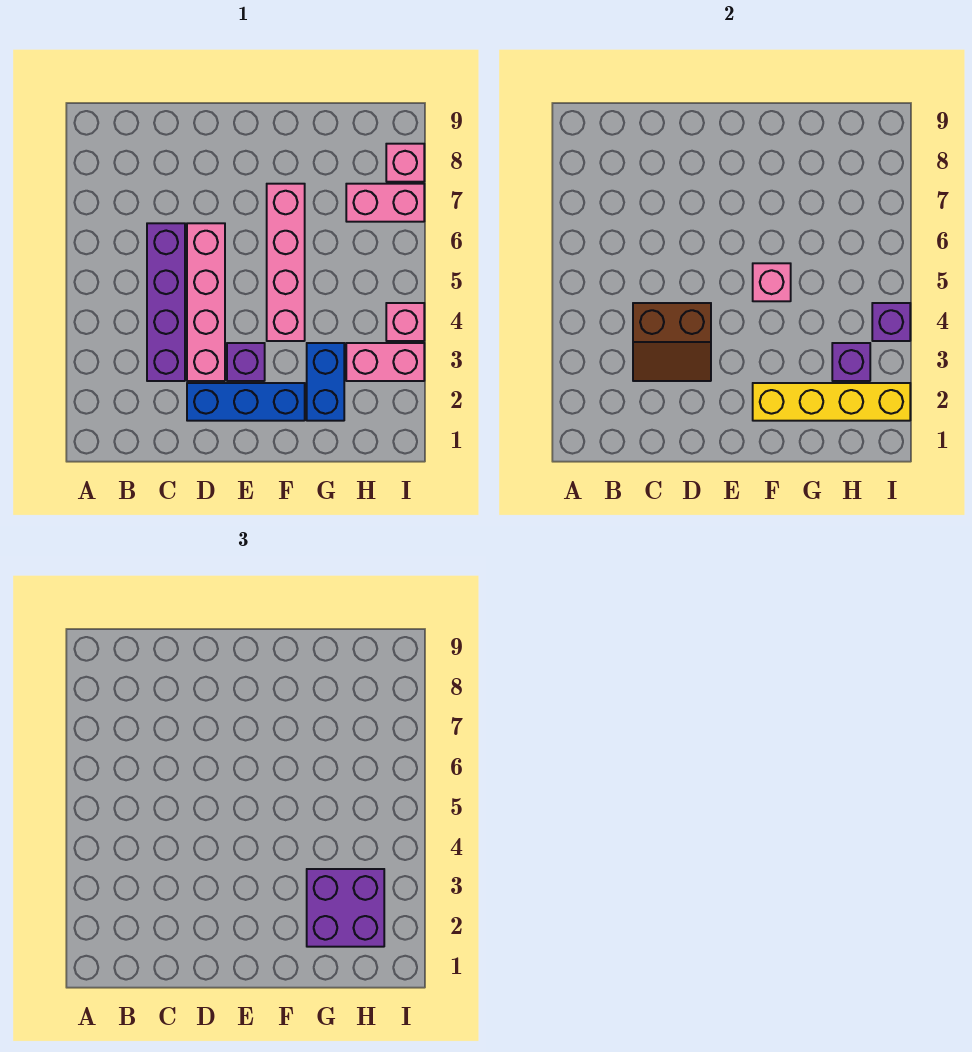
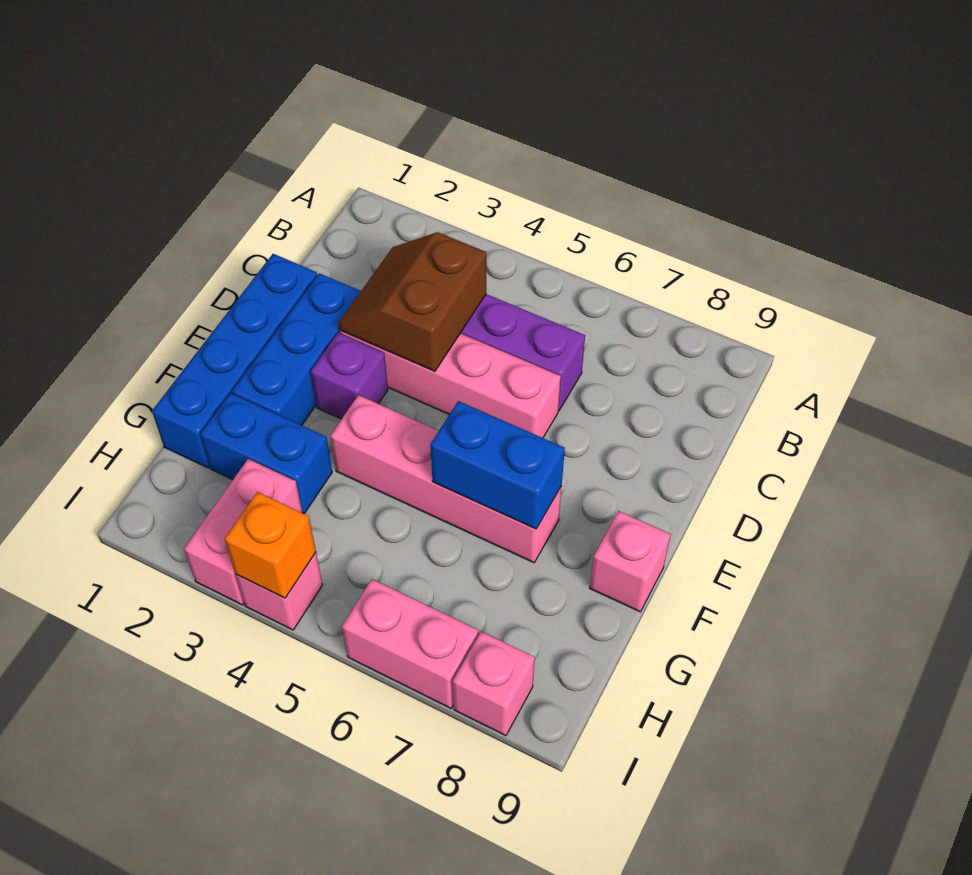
none -> blue brick D1:G1 level 1
yellow brick F2:I2 level 2 -> none
pink brick F5 level 2 -> pink brick F9 level 1
none -> blue brick F6:F7 level 2
purple brick G2:H3 level 3 -> none
purple brick H3 level 2 -> none
pink brick H7:I7 level 1 -> pink brick I6:I7 level 1
purple brick I4 level 2 -> orange brick I4 level 2

